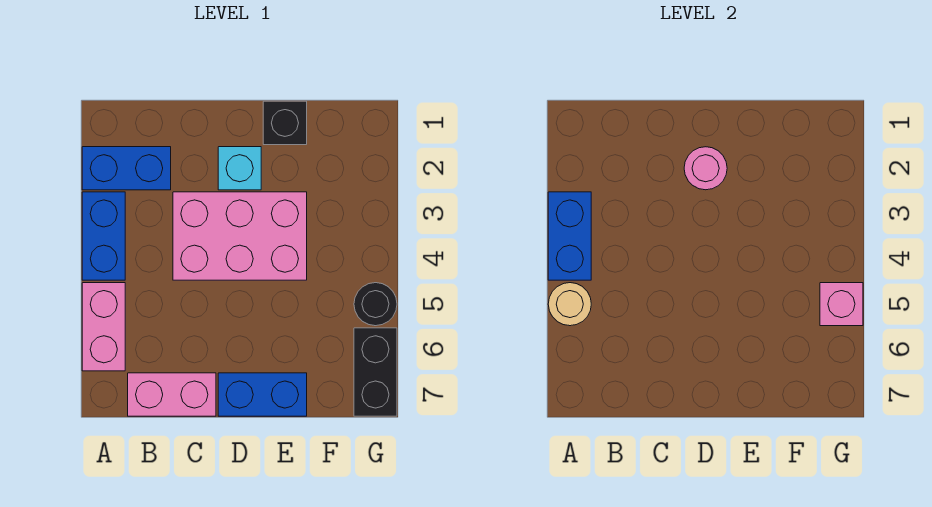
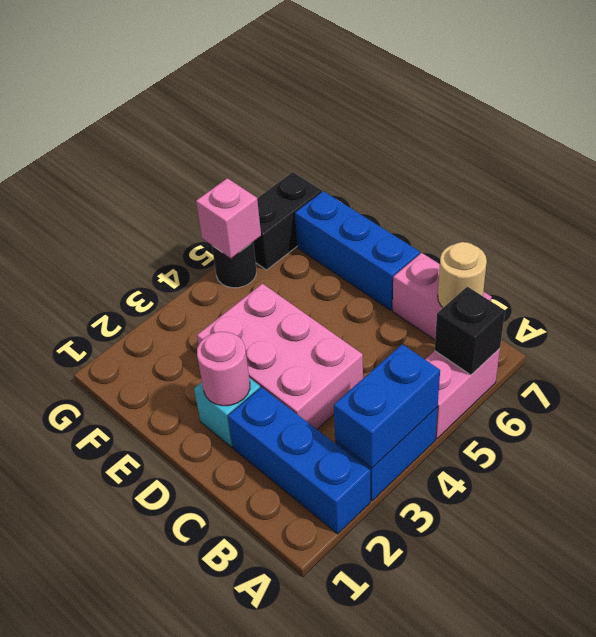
blue brick A2:B2 level 1 -> blue brick A2:C2 level 1
tan round brick A5 level 2 -> tan round brick B7 level 2
blue brick D7:E7 level 1 -> blue brick D7:F7 level 1
black brick E1 level 1 -> black brick A6 level 2

